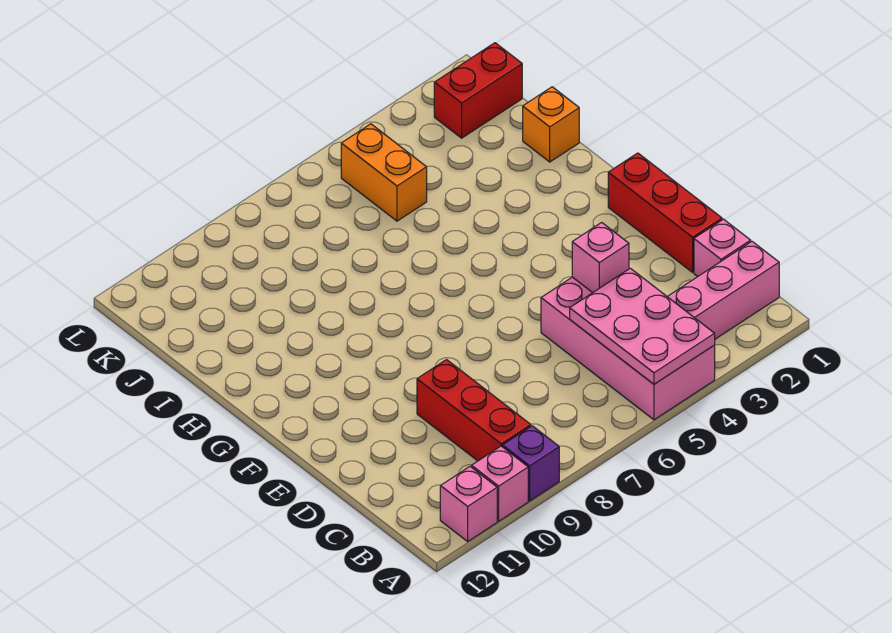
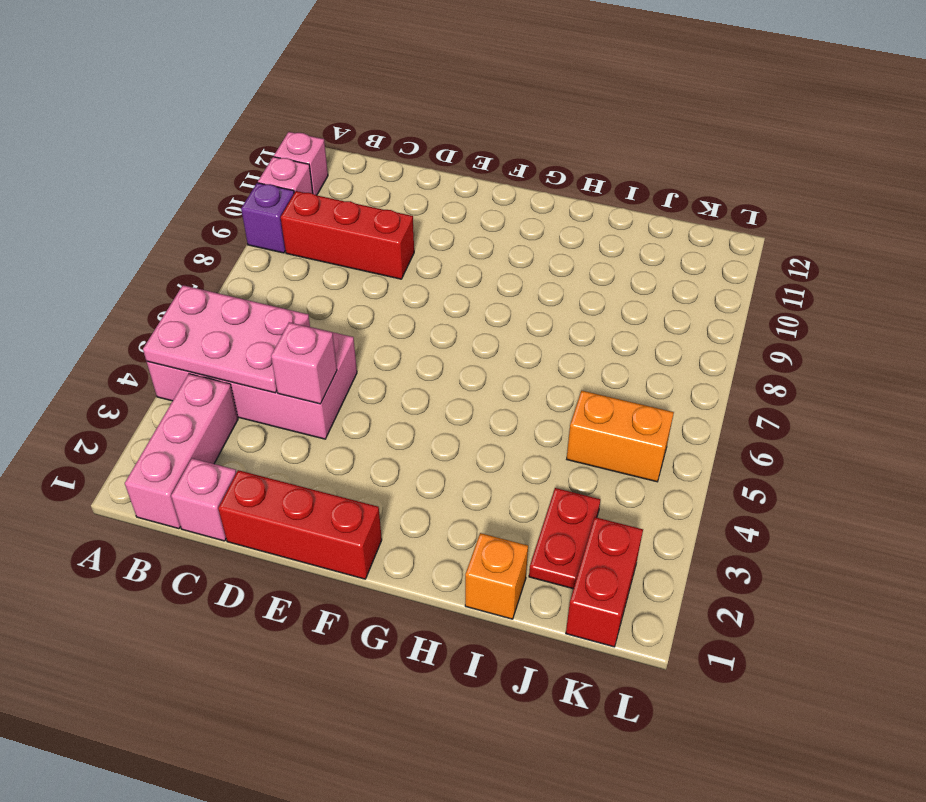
none -> red plate J2:J3 level 1

